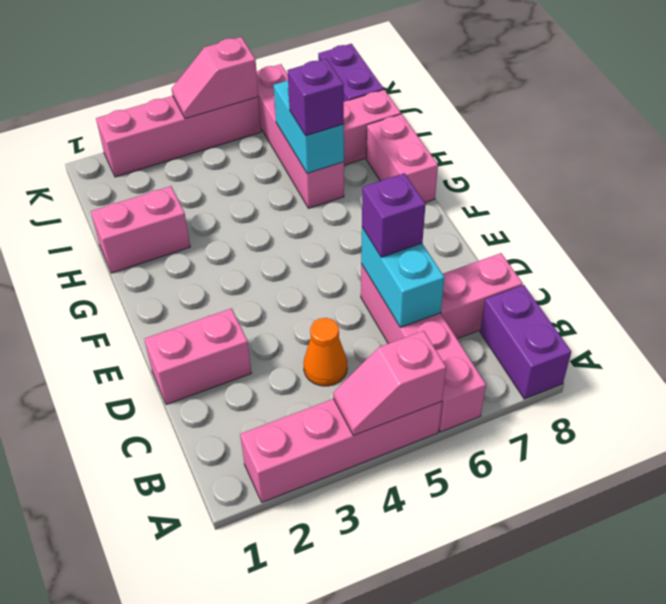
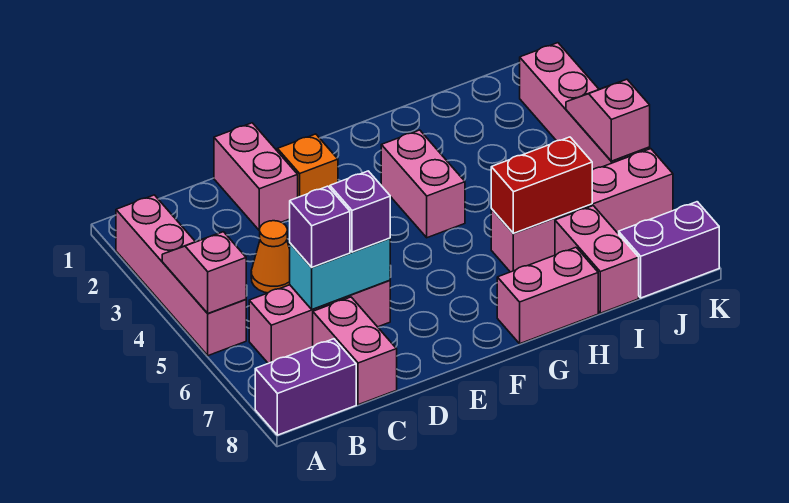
pink brick A6:D6 level 1 -> pink brick B6:D6 level 1
none -> orange brick E2 level 1
pink brick H1:H2 level 1 -> pink brick G3:G4 level 1
cyan brick H6:I6 level 2 -> red brick H6:I6 level 2
purple brick H6 level 3 -> purple brick C6 level 3

